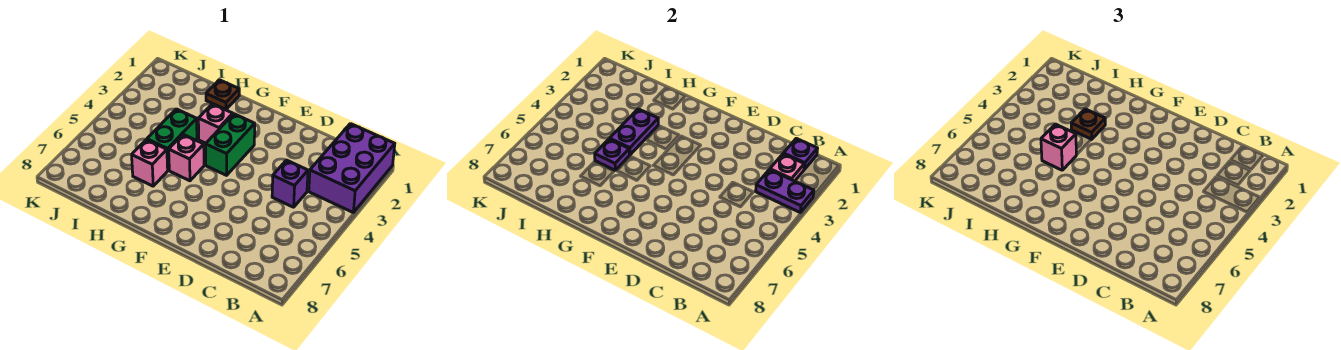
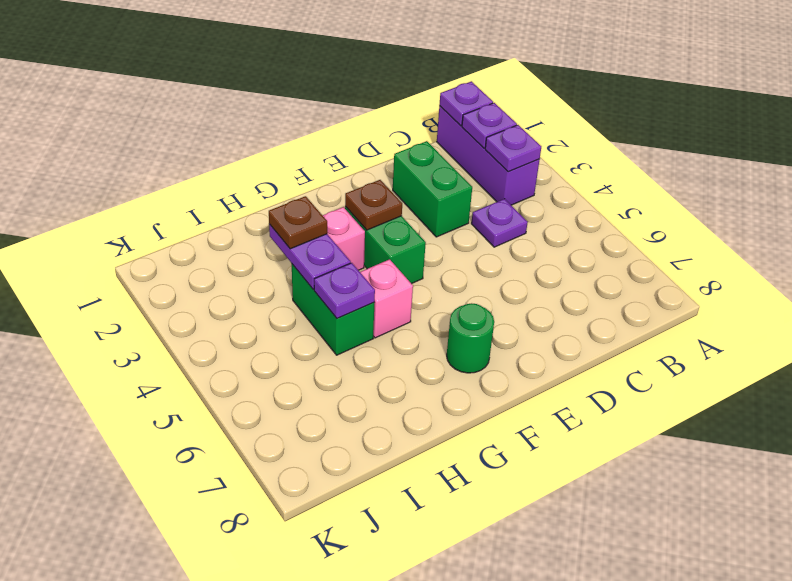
purple brick A1:B3 level 1 -> purple brick B1:B3 level 1
purple plate A3:B3 level 2 -> purple plate B3 level 2
pink plate B2 level 2 -> purple plate B2 level 2
purple brick C4 level 1 -> purple plate C4 level 1
none -> green brick D2:D3 level 1
none -> green round brick F7 level 1
brown plate H1 level 1 -> brown plate F3 level 2
pink brick H5 level 3 -> none
pink brick H6 level 1 -> none

